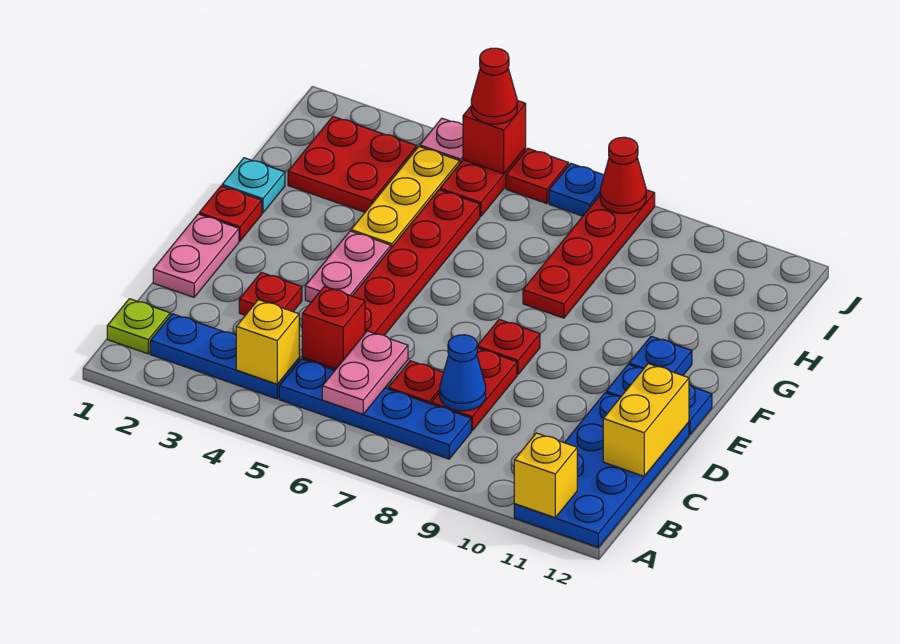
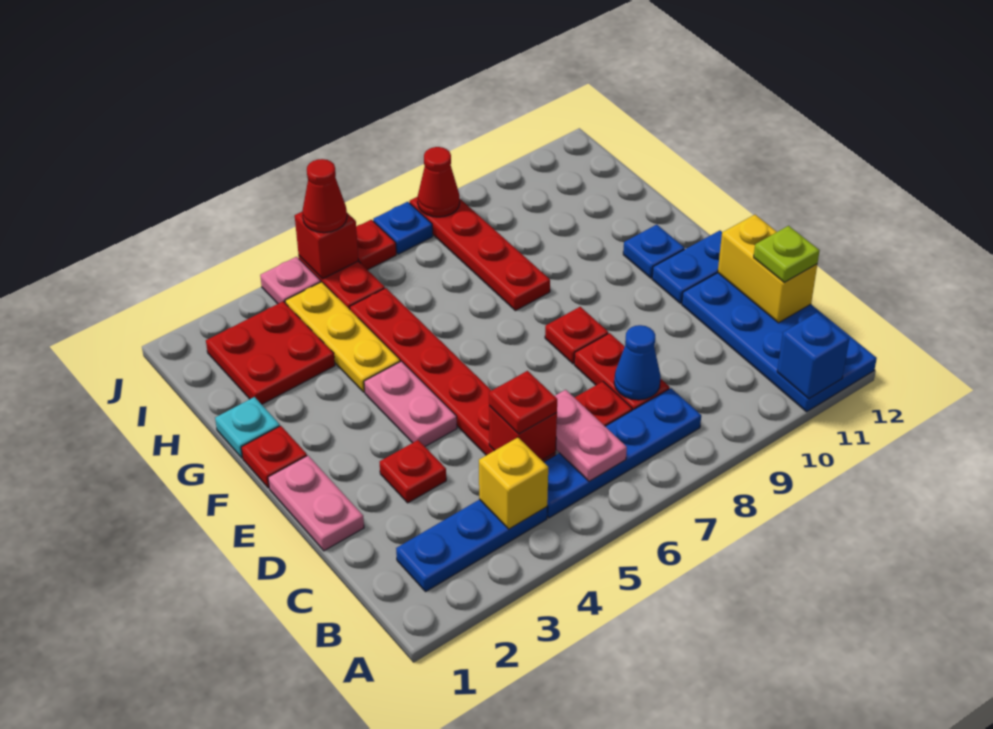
yellow brick A11 level 2 -> blue brick A11 level 2
lime plate B1 level 1 -> lime plate C12 level 3
none -> red plate C5 level 3

